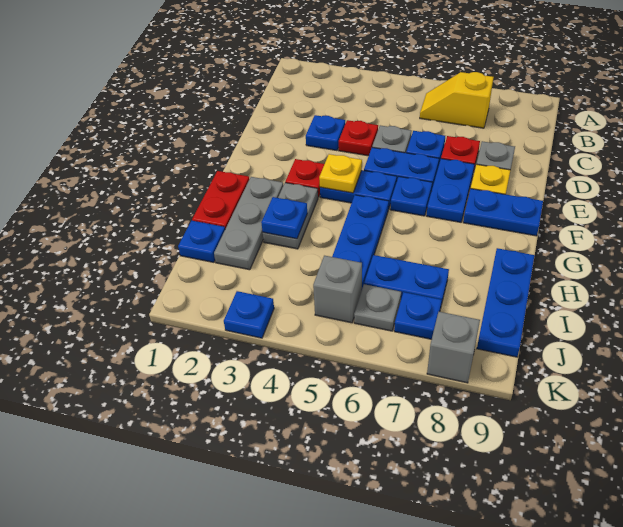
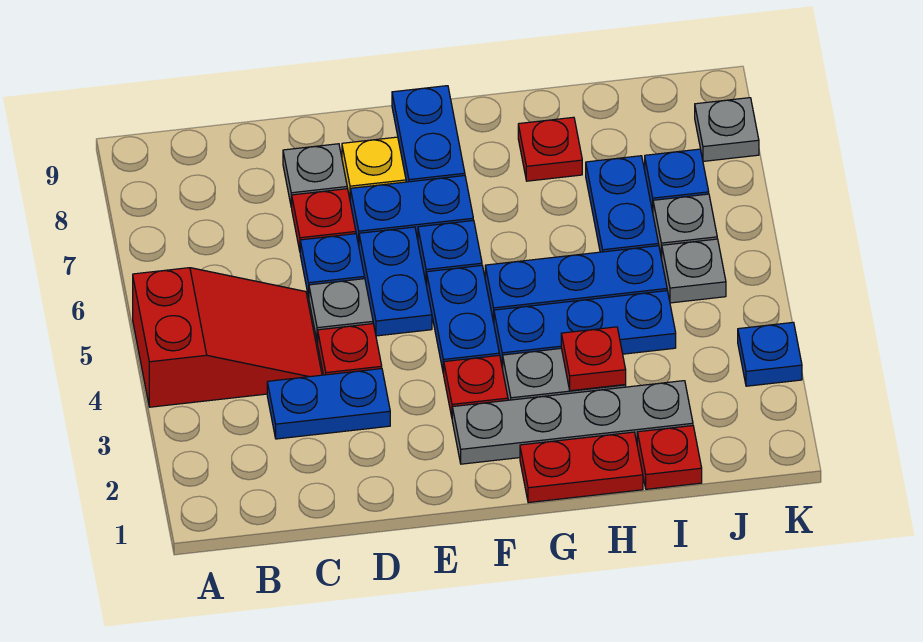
none -> red slope A4:C5 level 1 top A
yellow slope B6:B7 level 1 top 7 -> none
blue plate D3 level 1 -> blue plate C3:D3 level 1
yellow plate F4 level 2 -> none
grey plate G2:I2 level 1 -> grey plate F2:I2 level 1
blue plate H3 level 2 -> red plate H3 level 2
none -> red plate H8 level 1
blue plate H9:J9 level 1 -> blue plate G4:I4 level 1
blue plate I1 level 1 -> red plate I1 level 1
grey brick J5 level 1 -> grey plate J5 level 1
grey brick K8 level 1 -> grey plate K8 level 1

